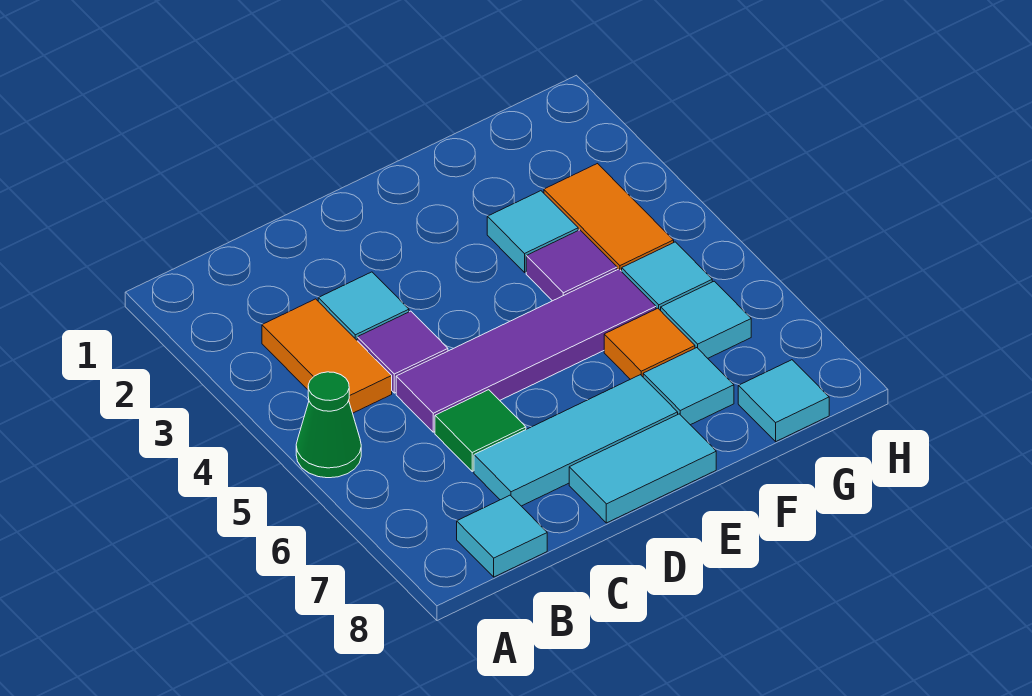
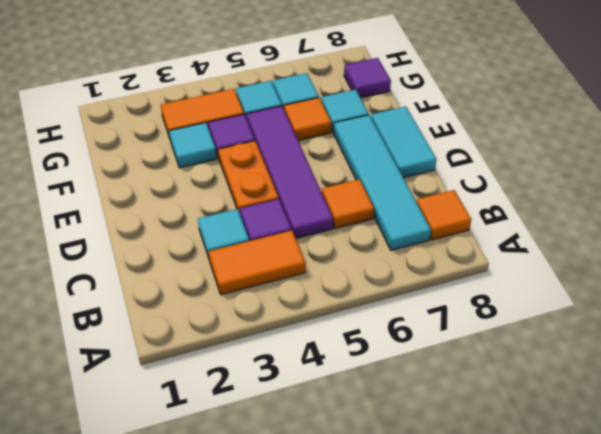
green cone A5 level 1 -> none
cyan tile B8 level 1 -> orange tile B8 level 1
green tile C6 level 1 -> orange tile C6 level 1
cyan tile C7:E7 level 1 -> cyan tile B7:E7 level 1
none -> orange plate D4:E4 level 1
cyan tile G8 level 1 -> purple tile G8 level 1

